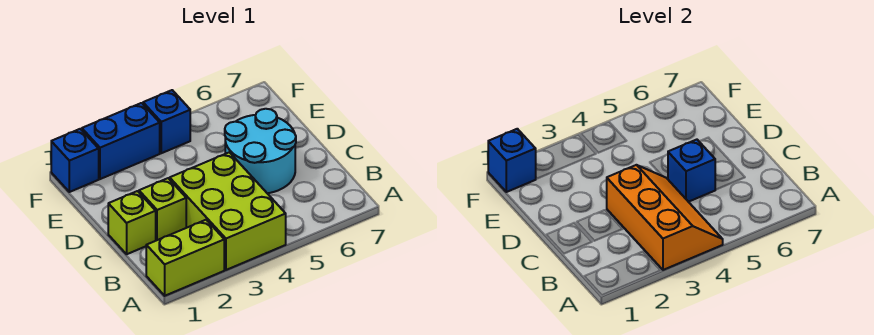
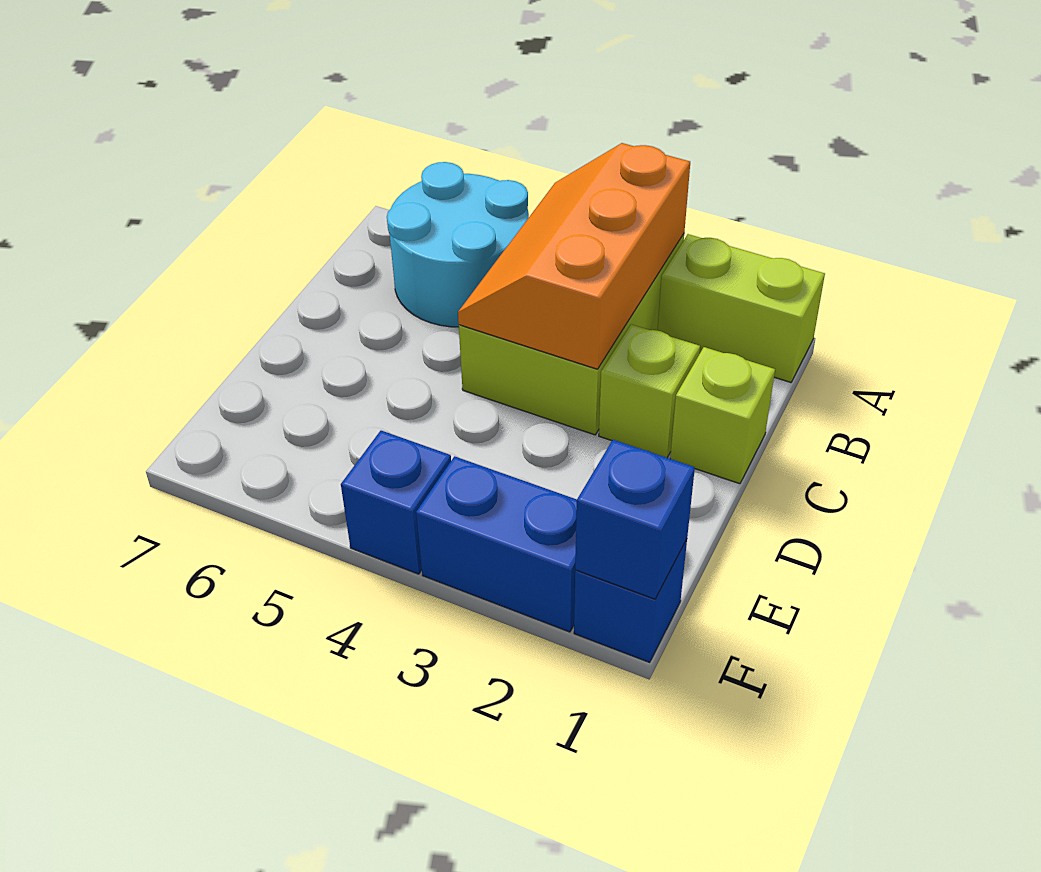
cyan round brick C5:D6 level 1 -> cyan round brick A5:B6 level 1
blue brick C5 level 2 -> none

